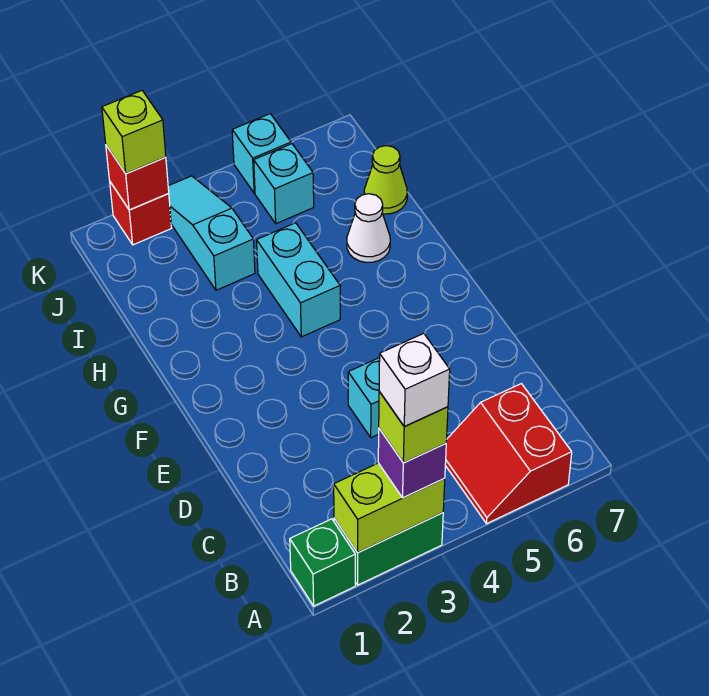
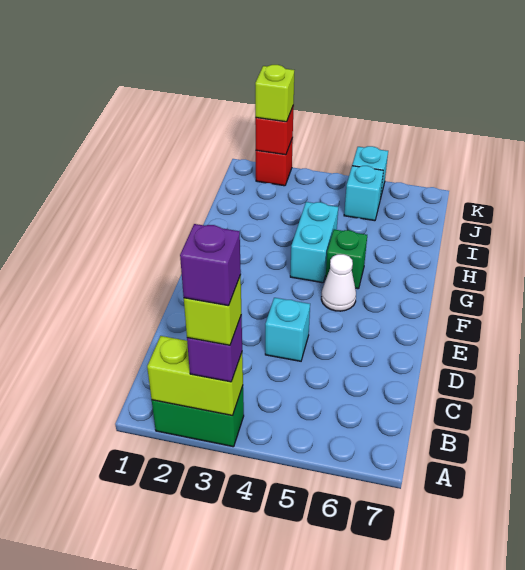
green brick A1 level 1 -> green brick G5 level 1
white brick A3 level 5 -> purple brick A3 level 5
red slope A5:B6 level 1 top 6 -> none
white cone H6 level 1 -> white cone F5 level 1
cyan slope I3:K3 level 1 top I -> none
lime cone I7 level 1 -> none

